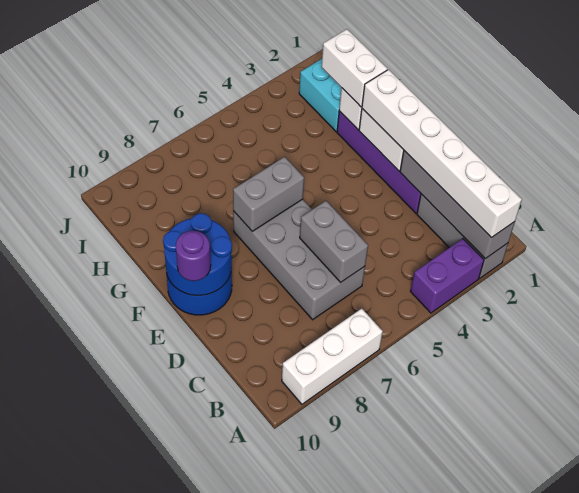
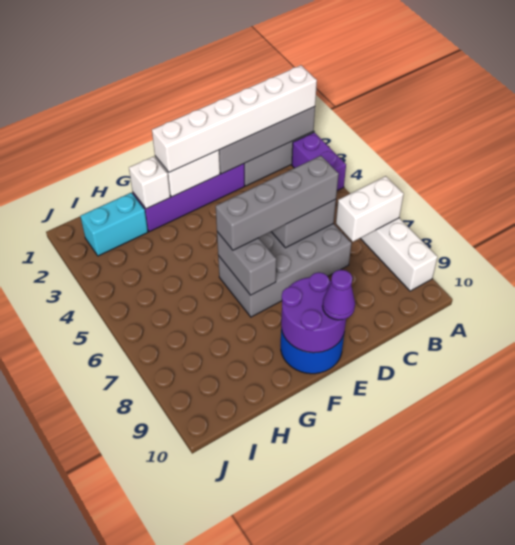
none -> grey brick C6:F6 level 3
blue round brick E9:F10 level 2 -> purple round brick E9:F10 level 2
purple round brick E10 level 3 -> purple cone E10 level 3
white brick G2:H2 level 3 -> white brick A7:B7 level 2

